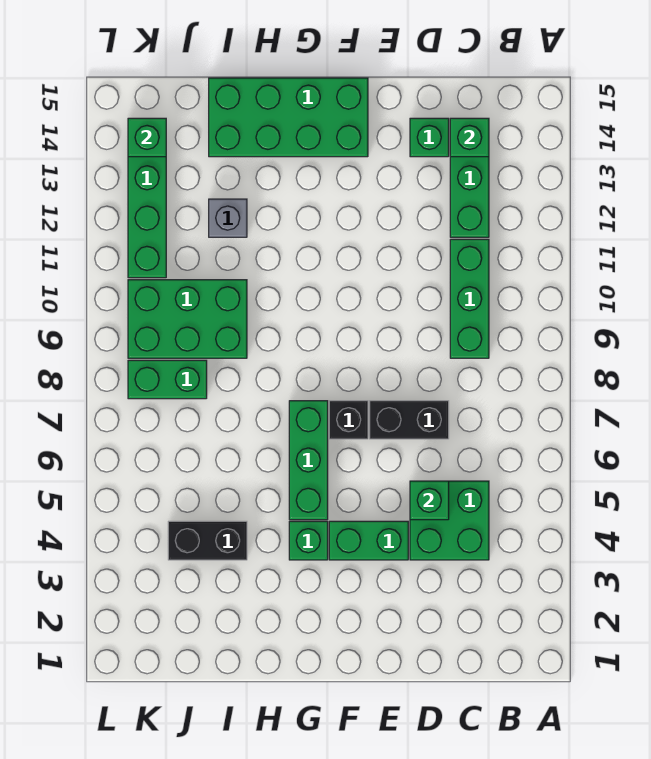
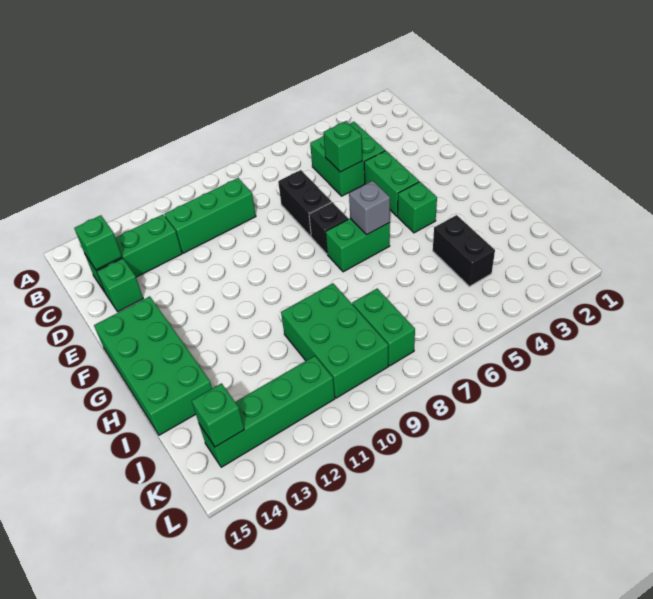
green brick G5:G7 level 1 -> green brick G6:G7 level 1
grey brick I12 level 1 -> grey brick G6 level 2

